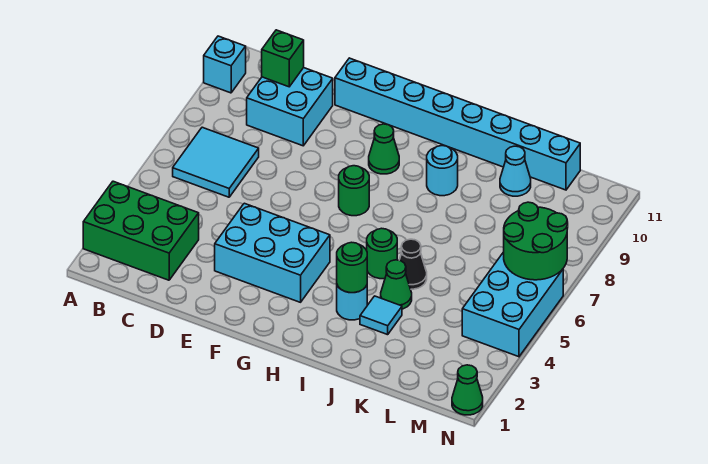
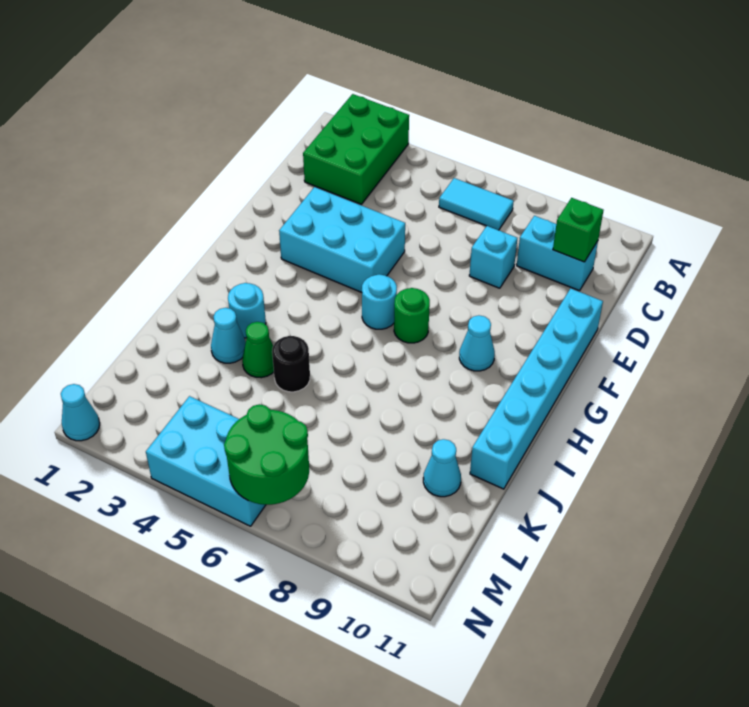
cyan brick A10 level 1 -> cyan brick D8 level 1
cyan tile B6:C7 level 1 -> cyan tile B6:B7 level 1
cyan brick C9:D10 level 1 -> cyan brick C9:C10 level 1
cyan brick E3:G4 level 1 -> cyan brick E3:F5 level 1
cyan brick E11:L11 level 1 -> cyan brick E11:J11 level 1
green cone G9 level 1 -> cyan cone G9 level 1
green round brick I3 level 2 -> none
green round brick I5 level 1 -> none
cyan round brick I9 level 1 -> cyan round brick G6 level 1
cyan tile J3 level 1 -> cyan cone J3 level 1
black cone J5 level 1 -> black round brick J5 level 1
green cone N1 level 1 -> cyan cone N1 level 1

